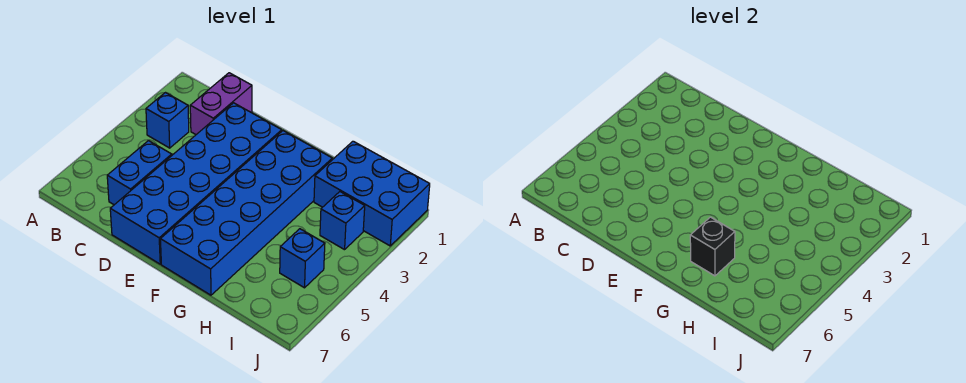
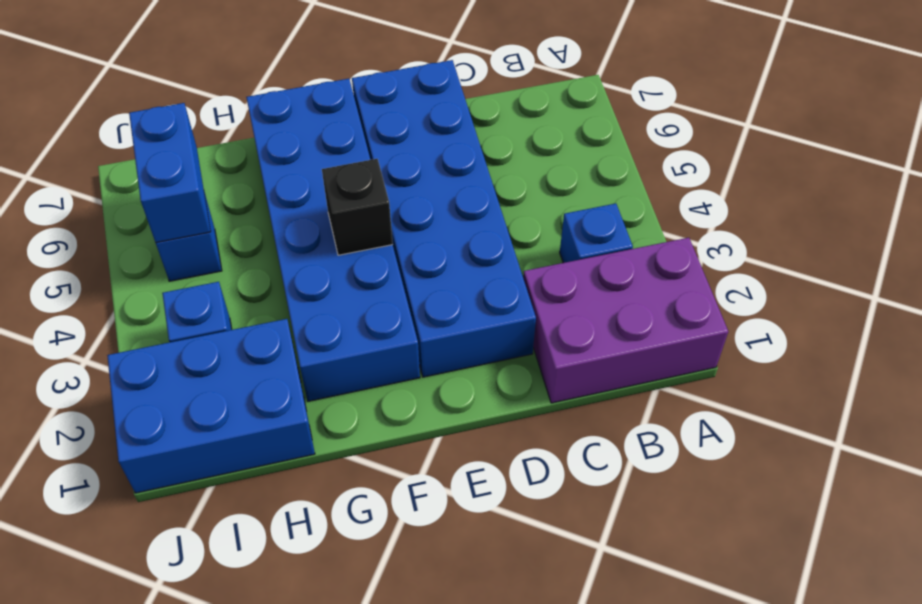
purple brick C1:C2 level 1 -> purple brick A1:C2 level 1
blue brick C5:C6 level 1 -> blue brick I5:I6 level 2
black brick G6 level 2 -> black brick F4 level 2

